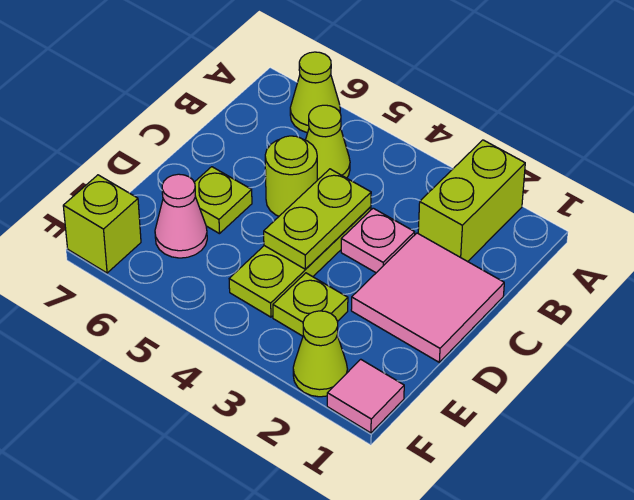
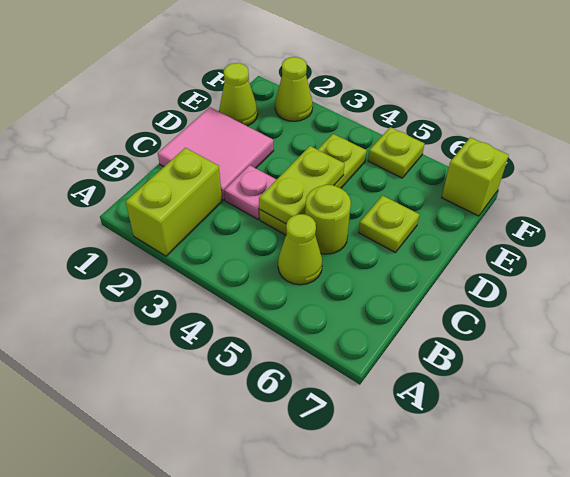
lime cone A6 level 1 -> lime cone E1 level 1
lime plate E3 level 1 -> lime plate F5 level 1
pink cone E6 level 1 -> none
pink tile F1 level 1 -> none

